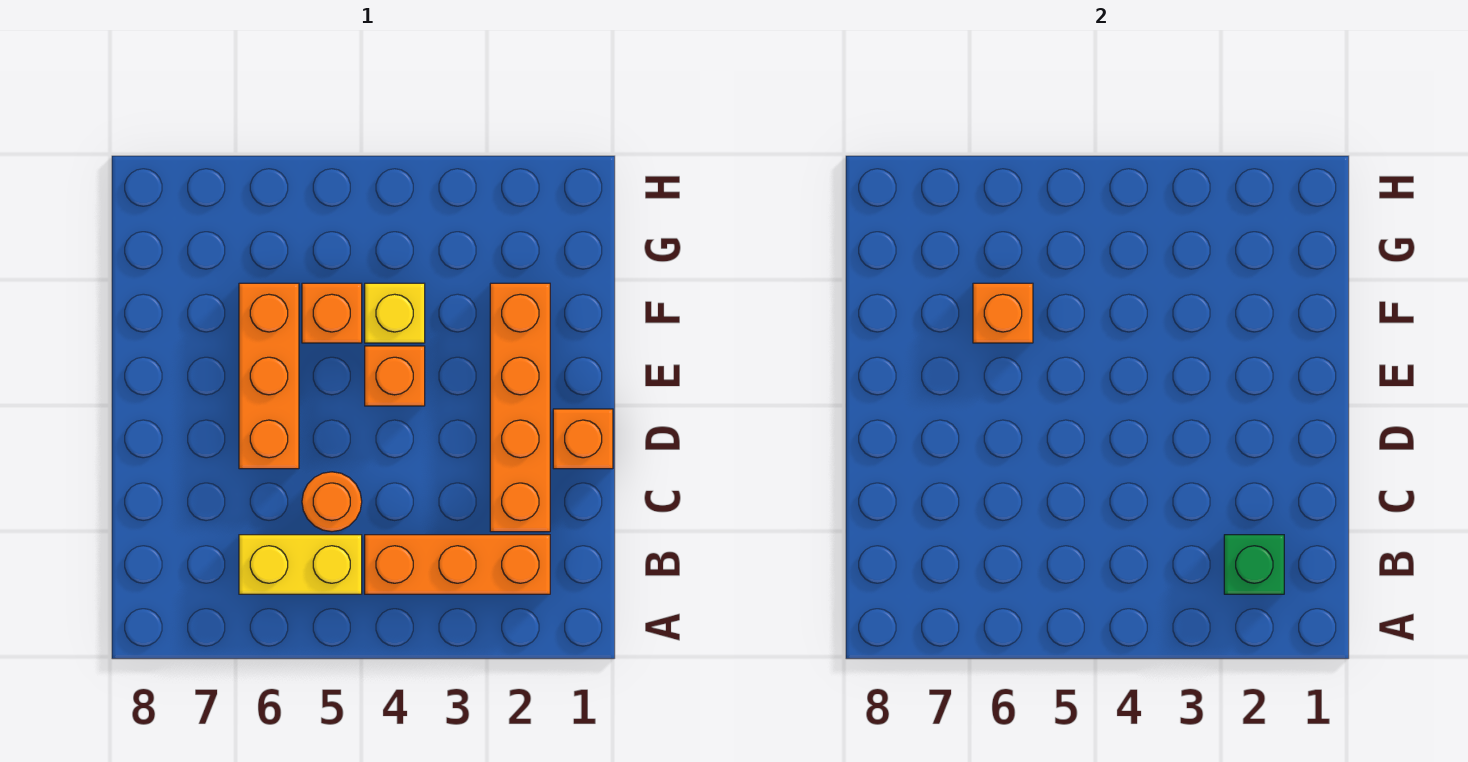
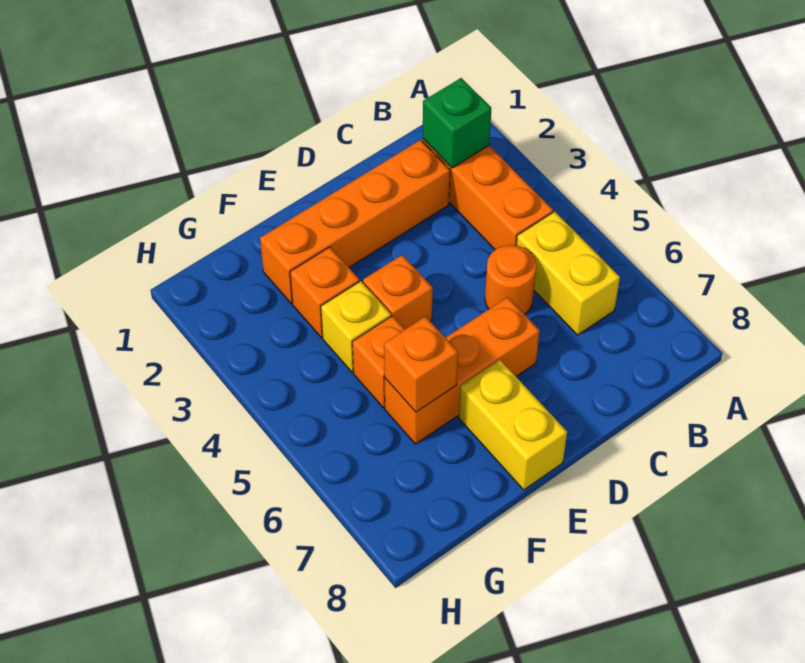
orange brick D1 level 1 -> orange brick F3 level 1
none -> yellow brick E7:E8 level 1

